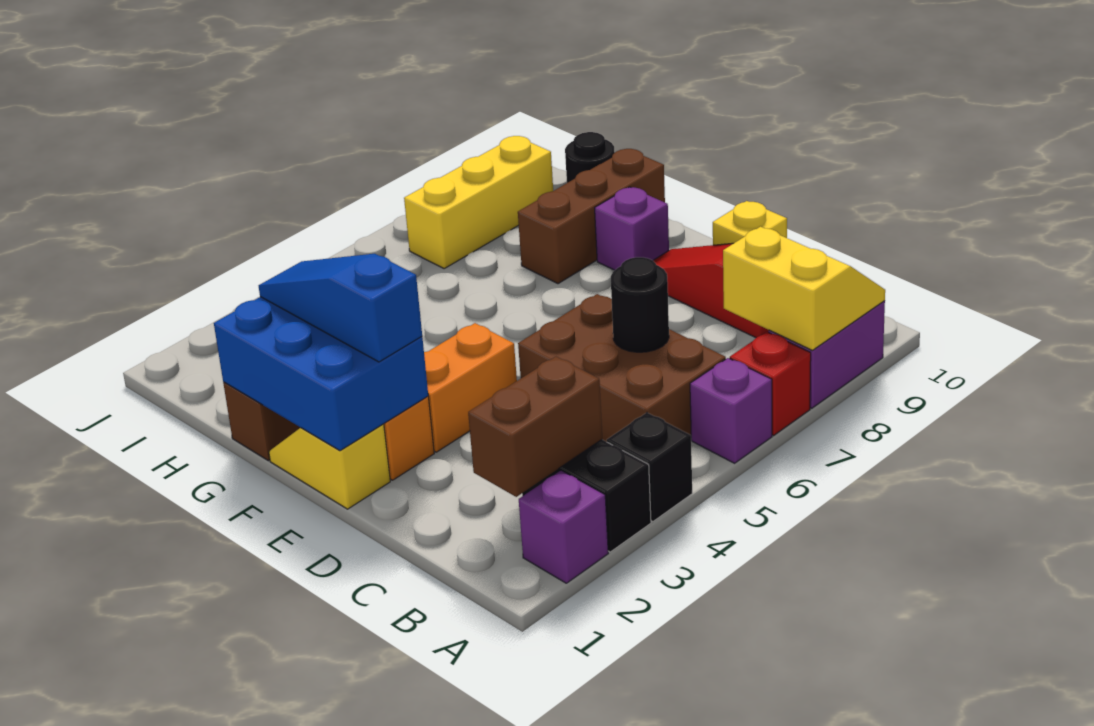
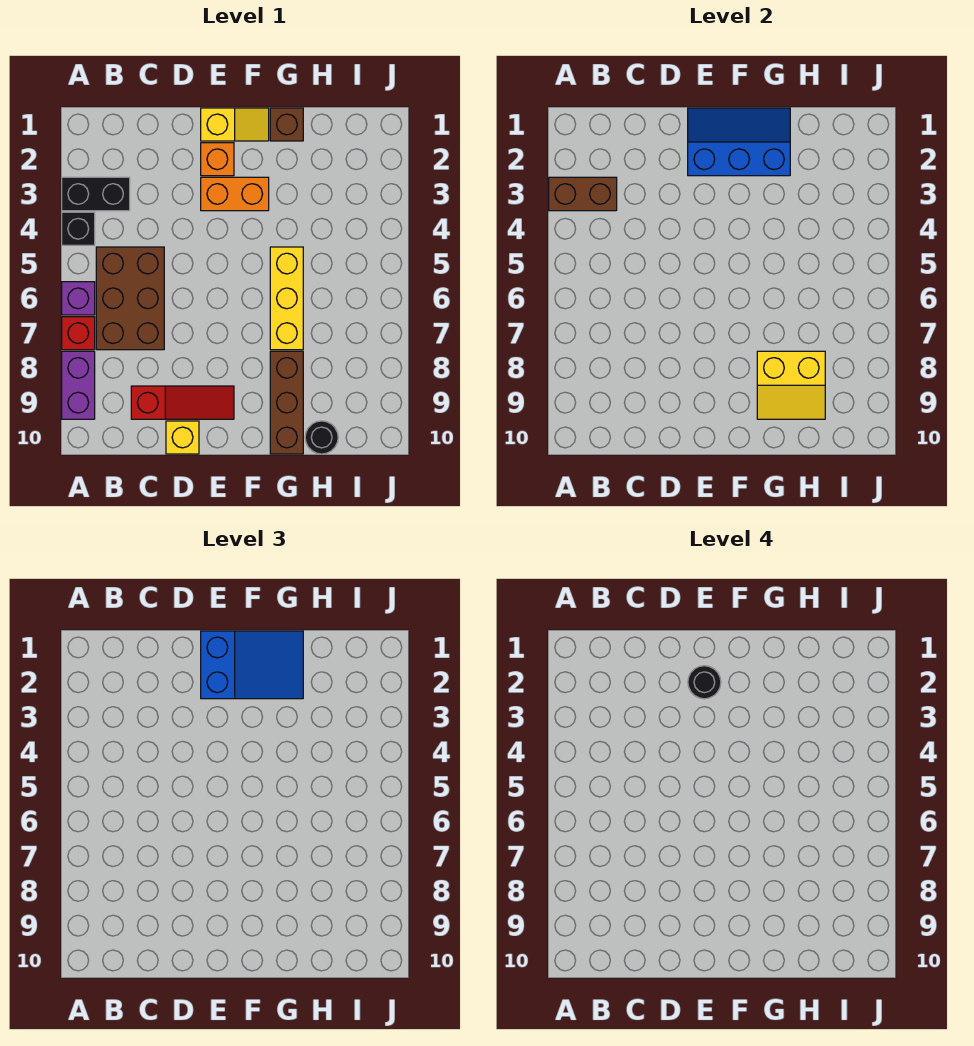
purple brick A2 level 1 -> none
yellow slope A8:B9 level 2 top 8 -> yellow slope G8:H9 level 2 top 8
brown brick B2:B3 level 2 -> brown brick A3:B3 level 2
brown brick B5:D6 level 1 -> brown brick B5:C7 level 1
black round brick C6 level 2 -> black round brick E2 level 4
blue brick E1:G2 level 2 -> blue slope E1:G2 level 2 top 2
blue slope E2:G2 level 3 top E -> blue slope E1:G2 level 3 top E
orange brick E3:E4 level 1 -> orange brick E3:F3 level 1
purple brick F9 level 1 -> none
yellow brick I7:I9 level 1 -> yellow brick G5:G7 level 1

